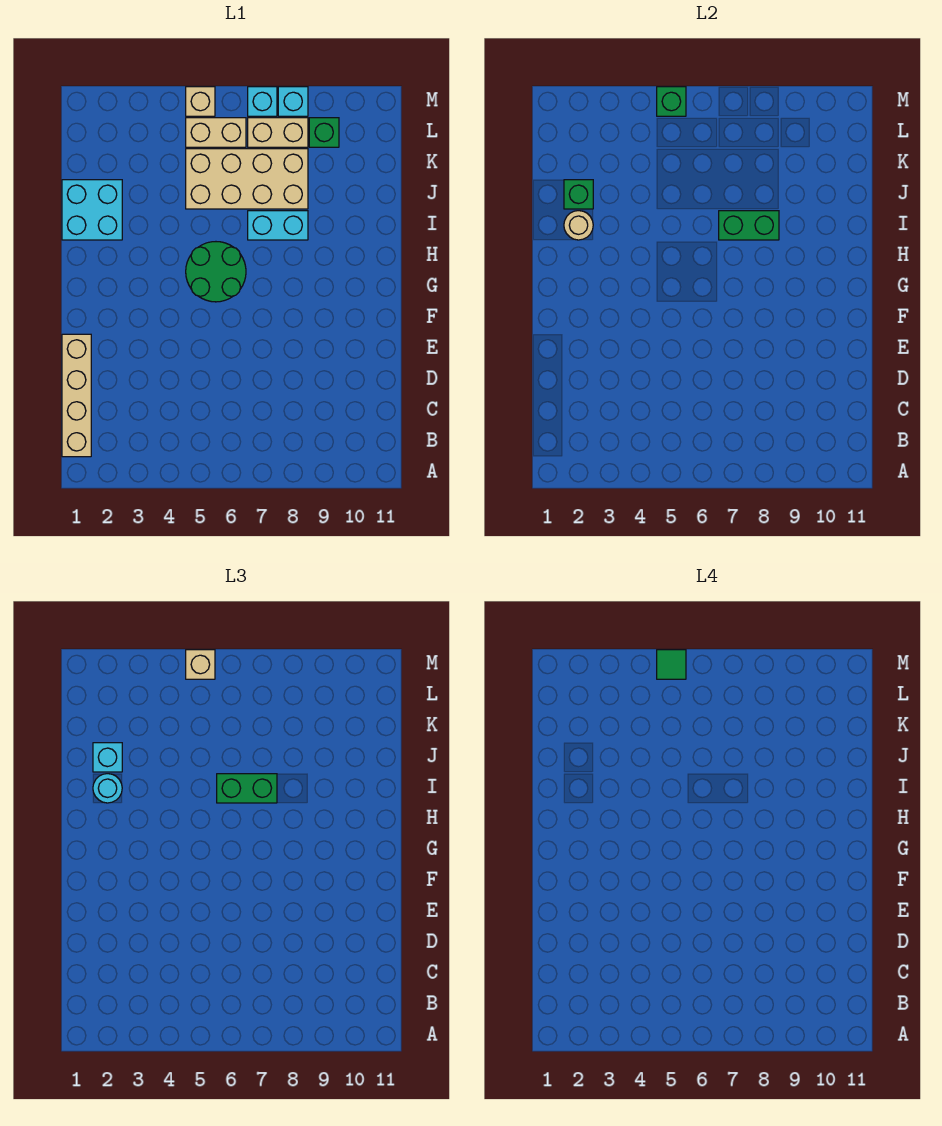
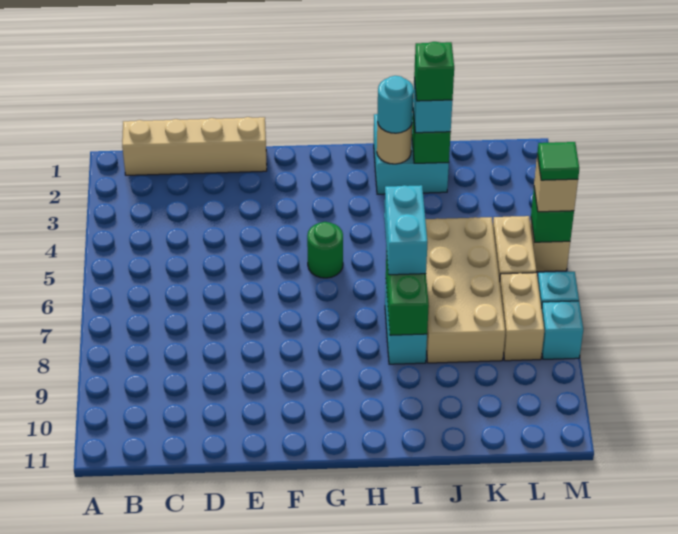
green round brick G5:H6 level 1 -> green round brick G5 level 1
green brick I6:I7 level 3 -> cyan brick I6:I7 level 3
green brick L9 level 1 -> green brick J2 level 4

